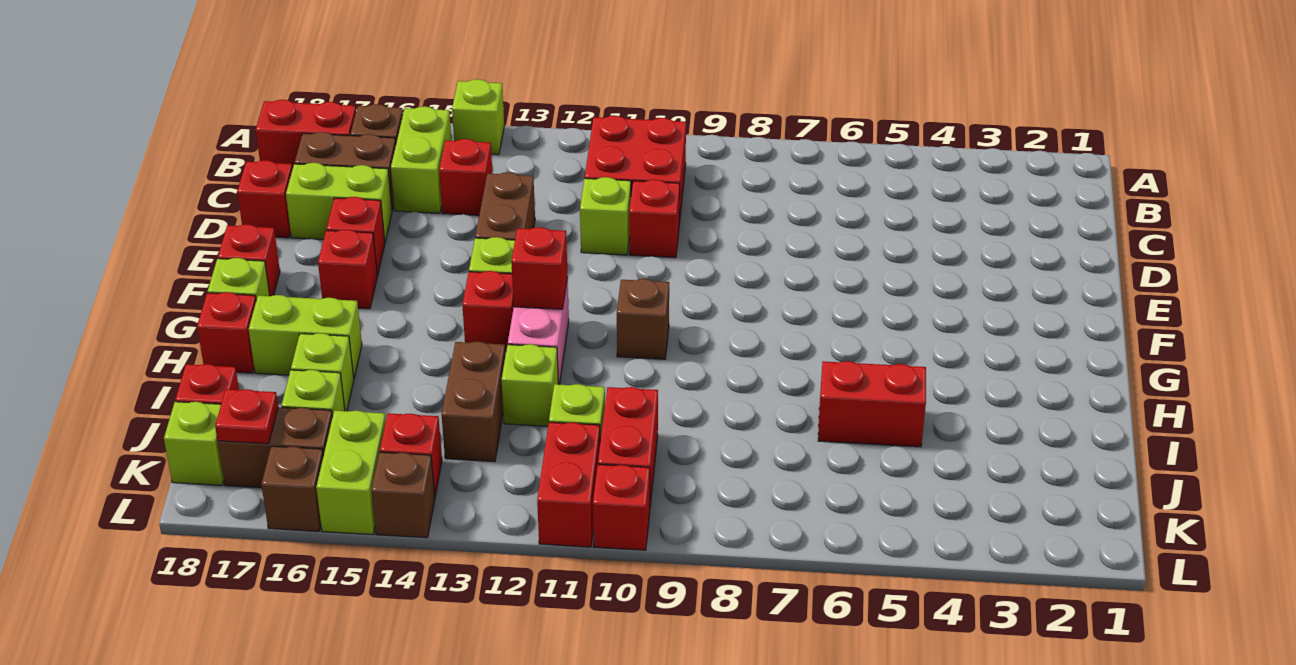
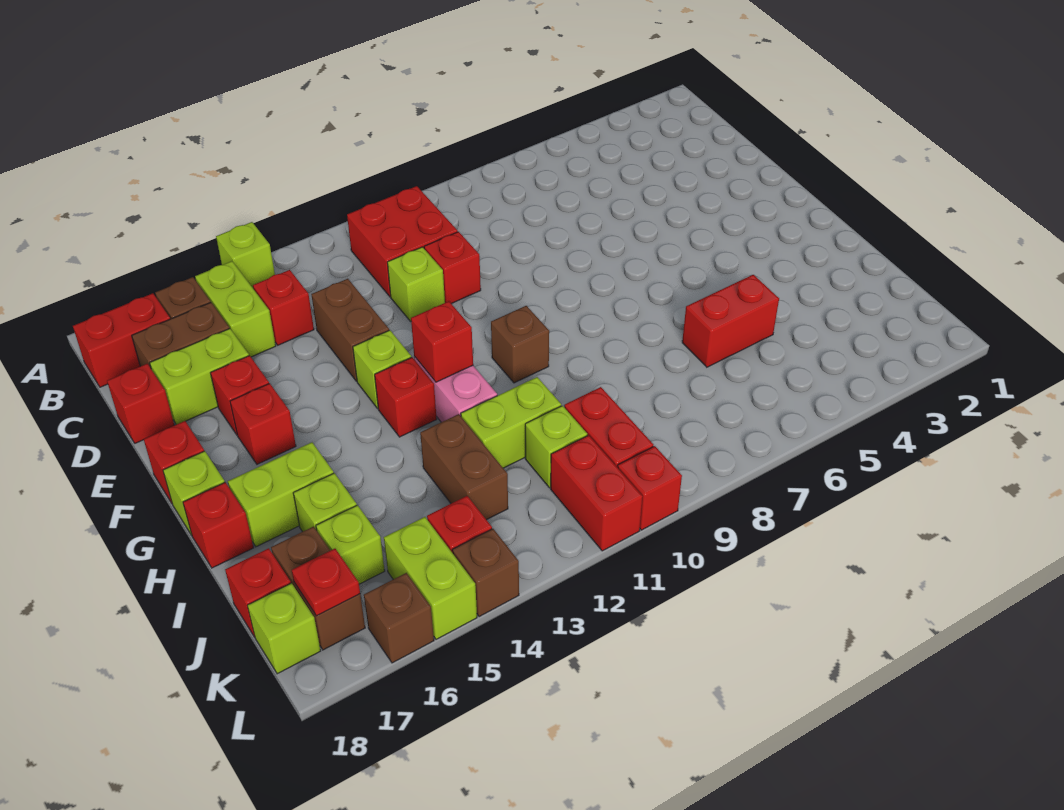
lime brick I12 level 1 -> lime brick I11:I12 level 1
brown brick K16:K17 level 1 -> brown brick J17:K17 level 1

